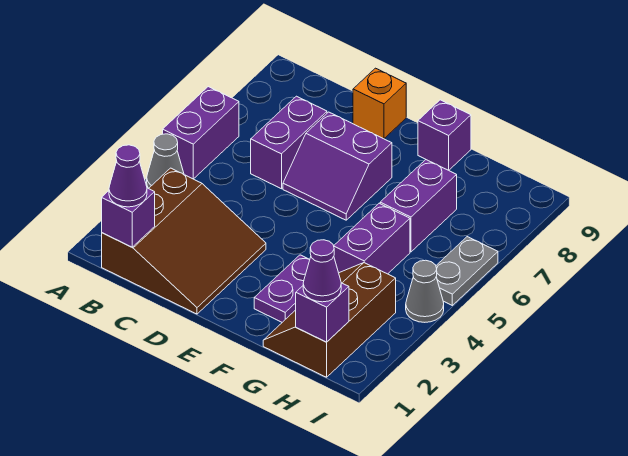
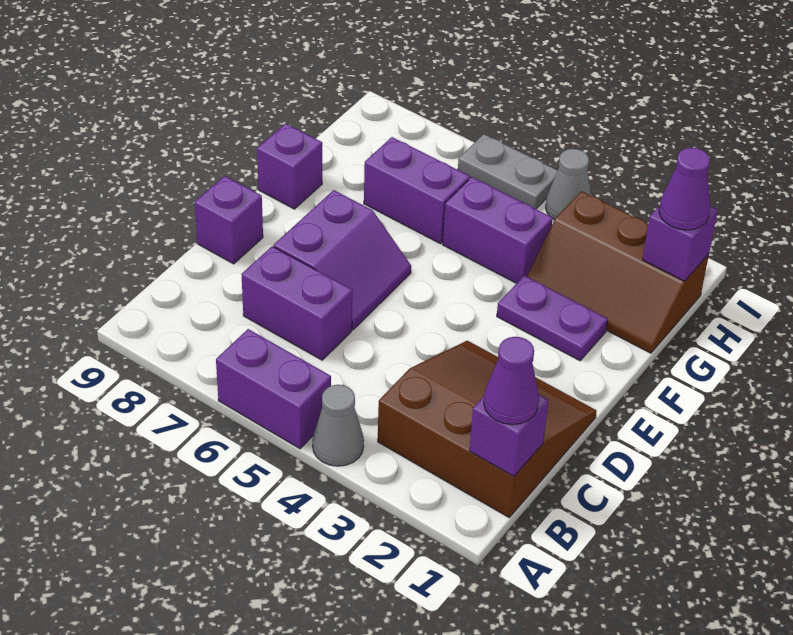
orange brick D9 level 1 -> purple brick D9 level 1

